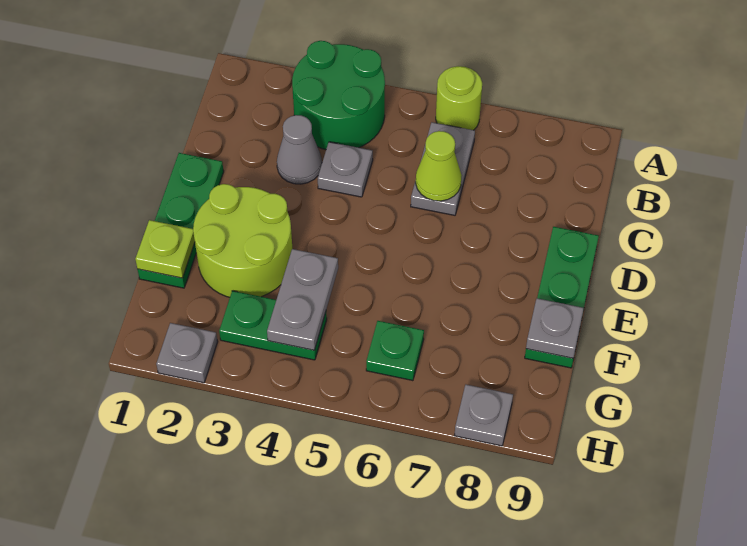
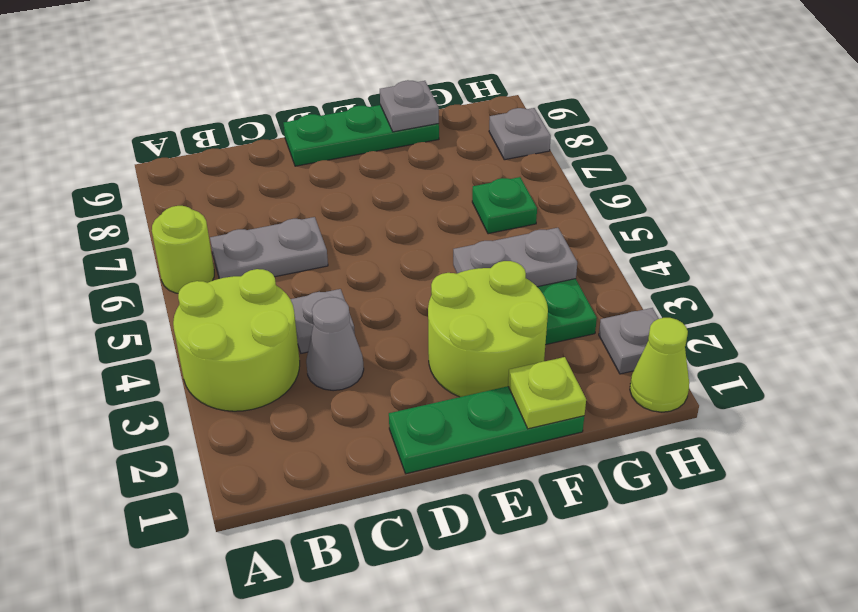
green round brick A3:B4 level 1 -> lime round brick A3:B4 level 1
lime cone C6 level 2 -> lime cone H1 level 1

